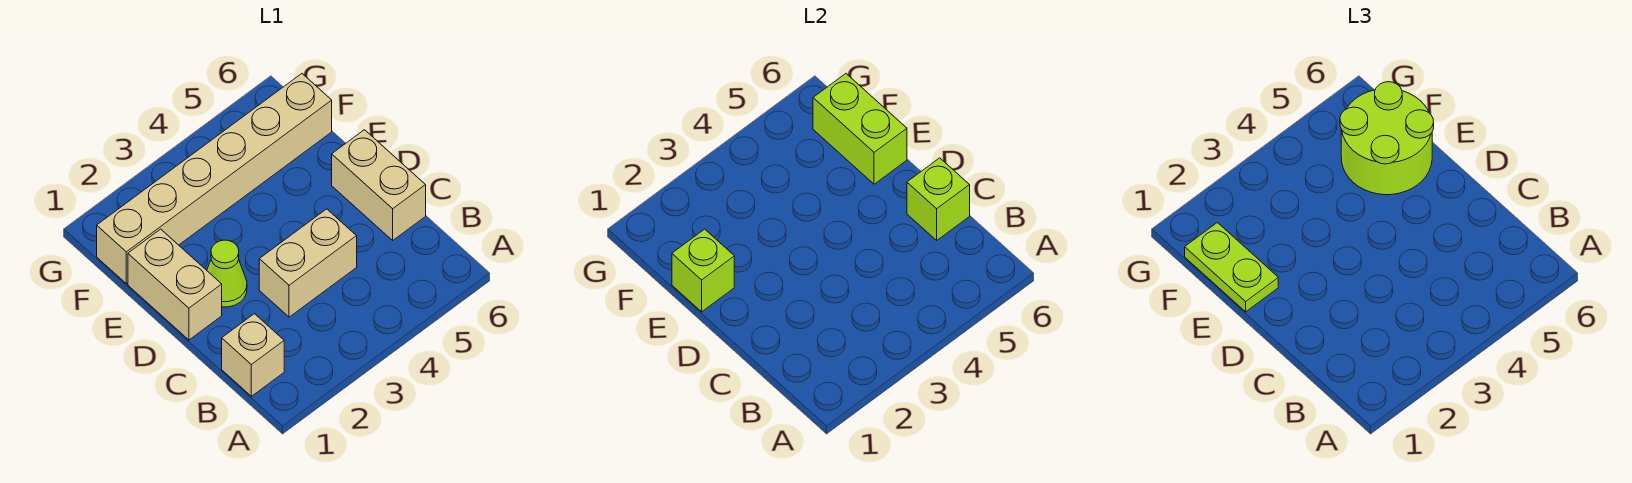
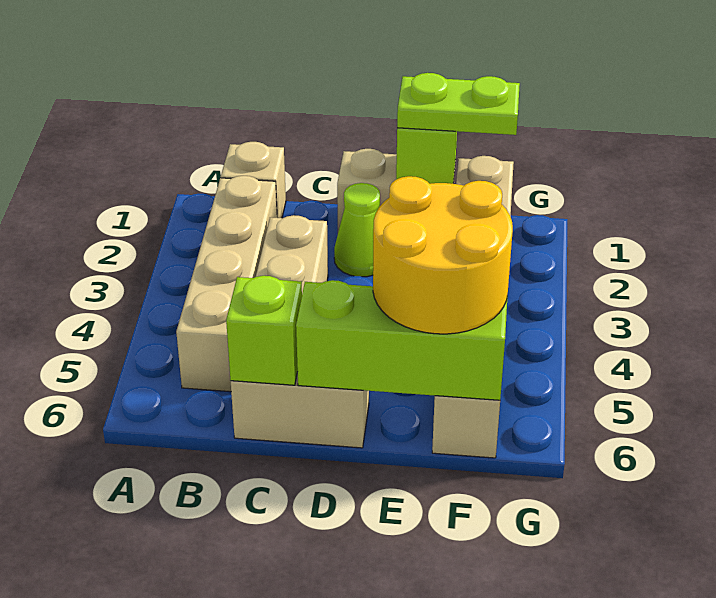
none -> tan brick B2:B5 level 1
lime round brick E5:F6 level 3 -> yellow round brick E5:F6 level 3
lime brick E6:F6 level 2 -> lime brick D6:F6 level 2

